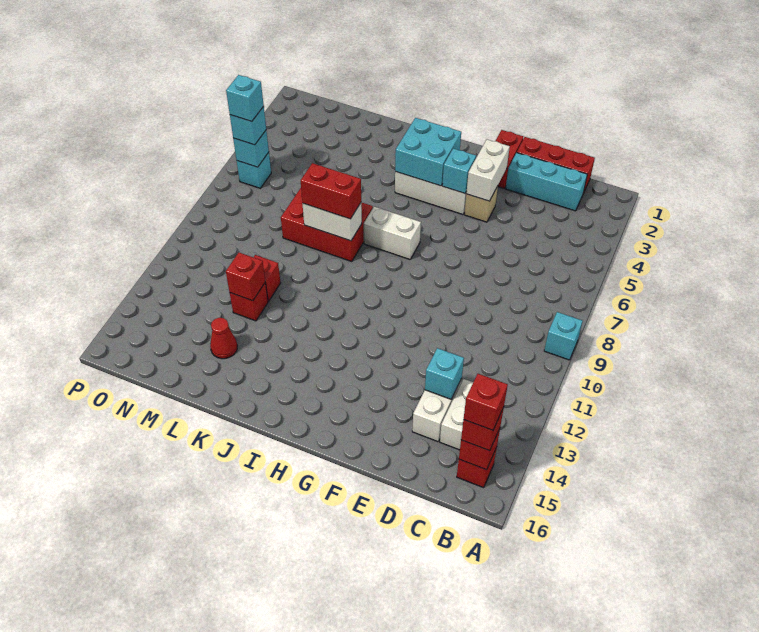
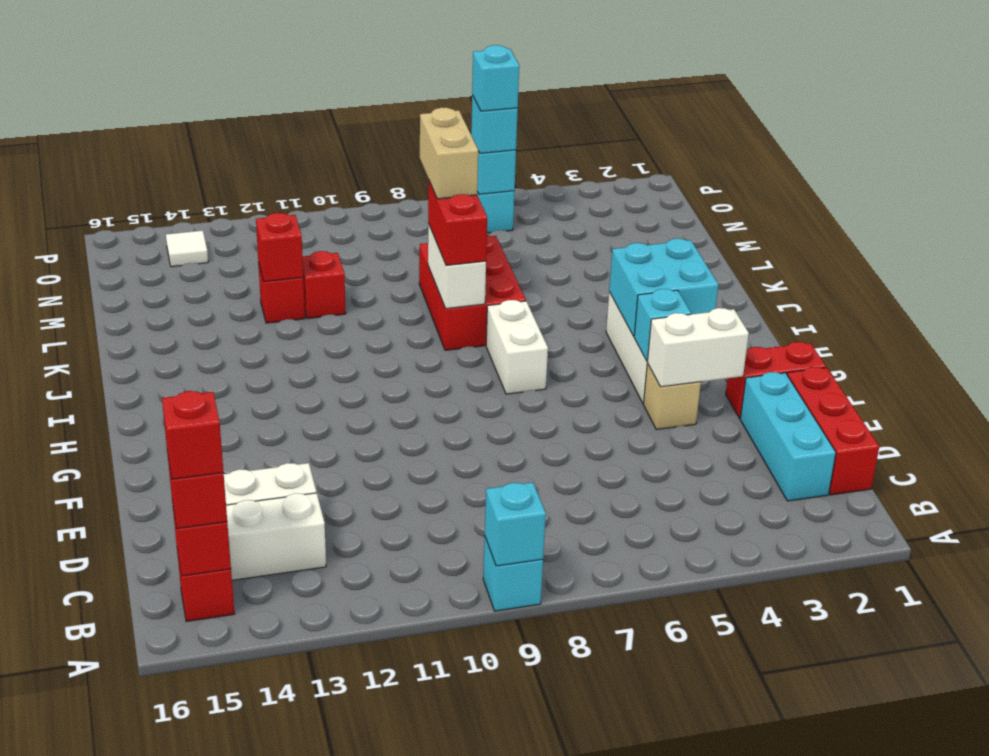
cyan brick D13 level 2 -> cyan brick A9 level 2
none -> tan brick K8:L8 level 4
red cone L14 level 1 -> none
none -> white tile O14 level 1

